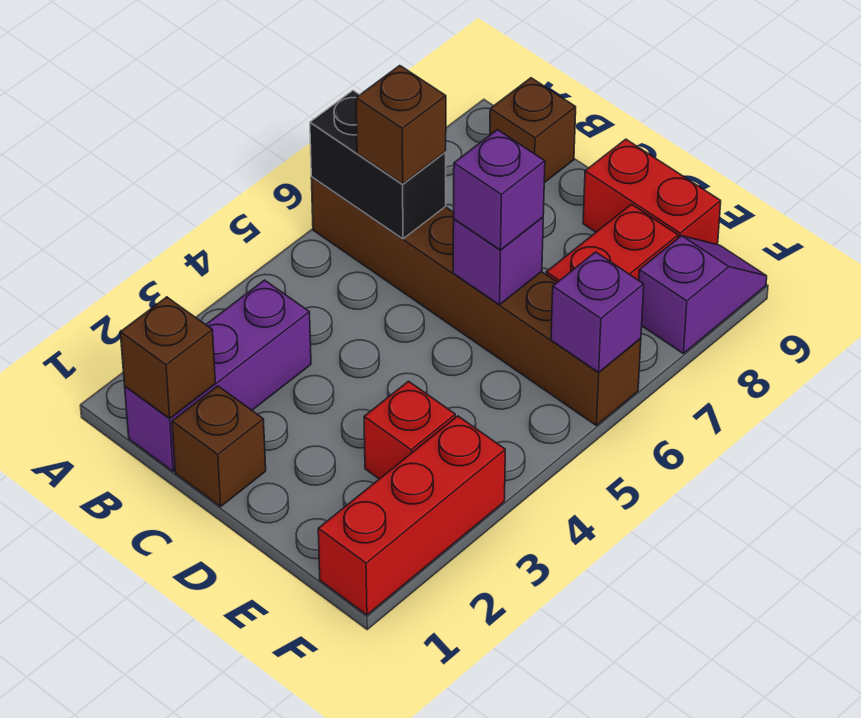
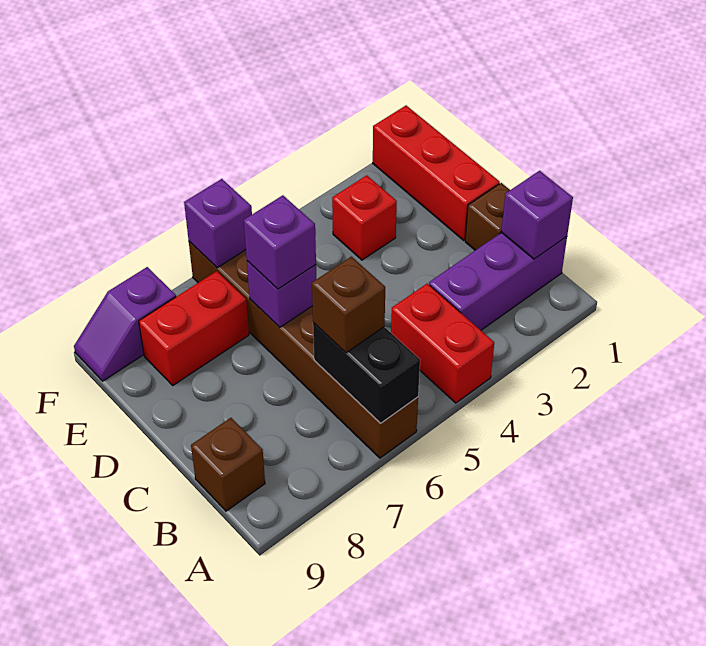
brown brick B1 level 2 -> purple brick B1 level 2
red brick D9:E9 level 1 -> red brick A4:B4 level 1
red brick F1:F3 level 1 -> red brick D1:F1 level 1

